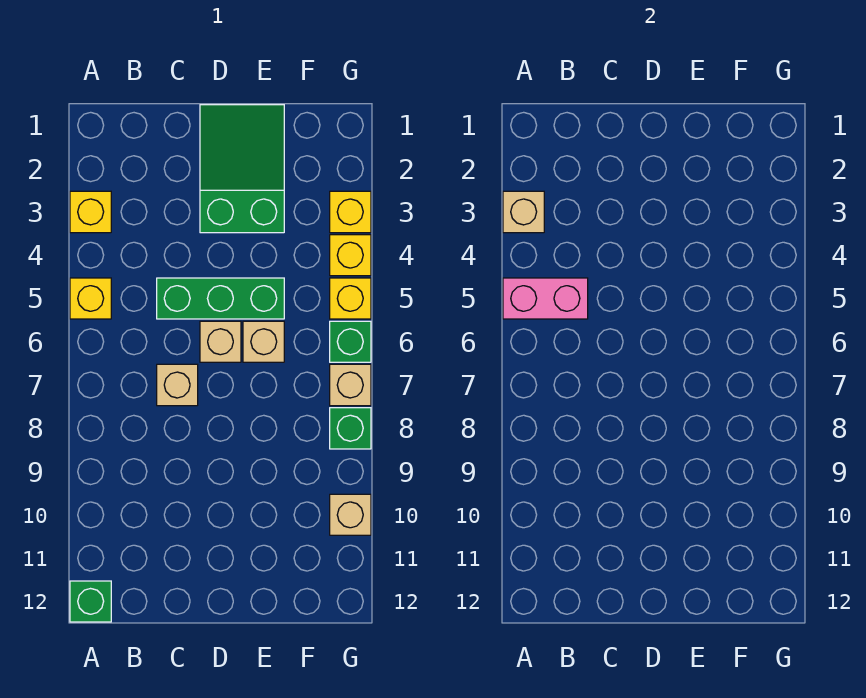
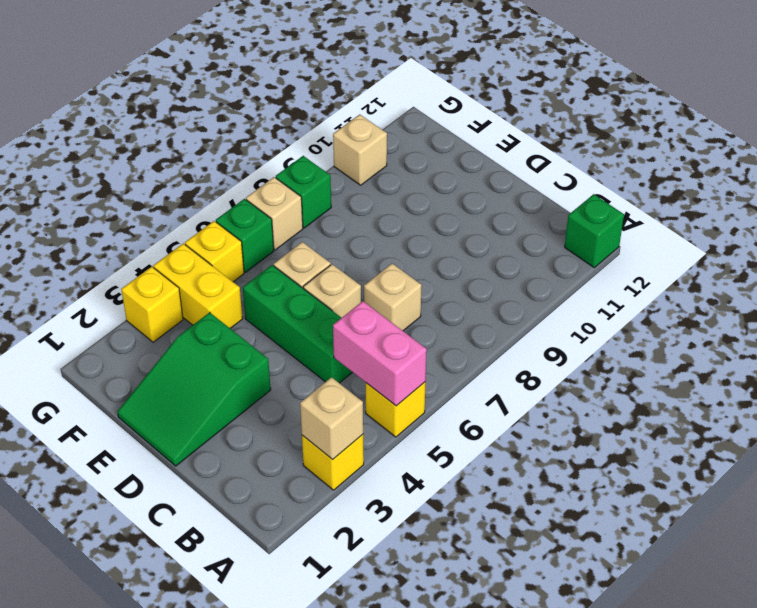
yellow brick G4 level 1 -> yellow brick F4:G4 level 1

